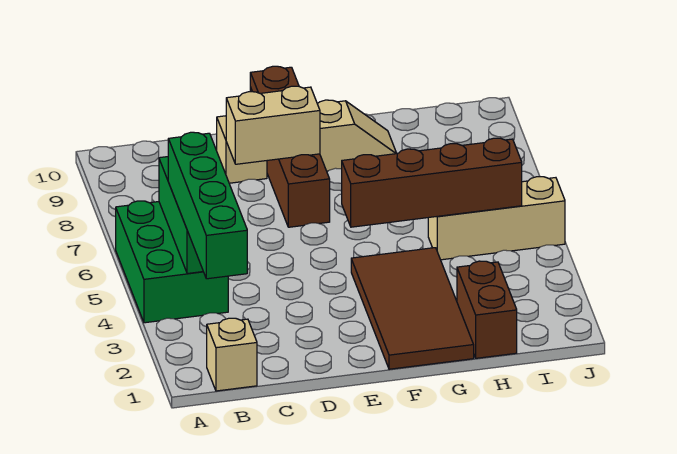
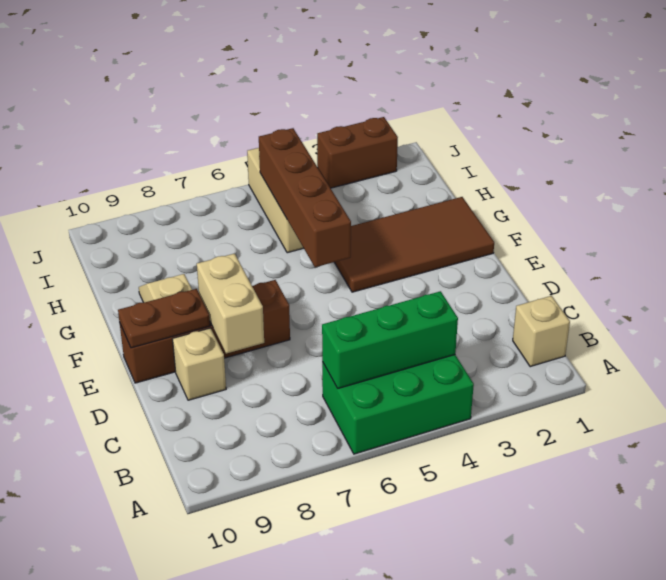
green brick B2:B5 level 3 -> none
brown brick H1:H2 level 1 -> brown brick J2:J3 level 1

